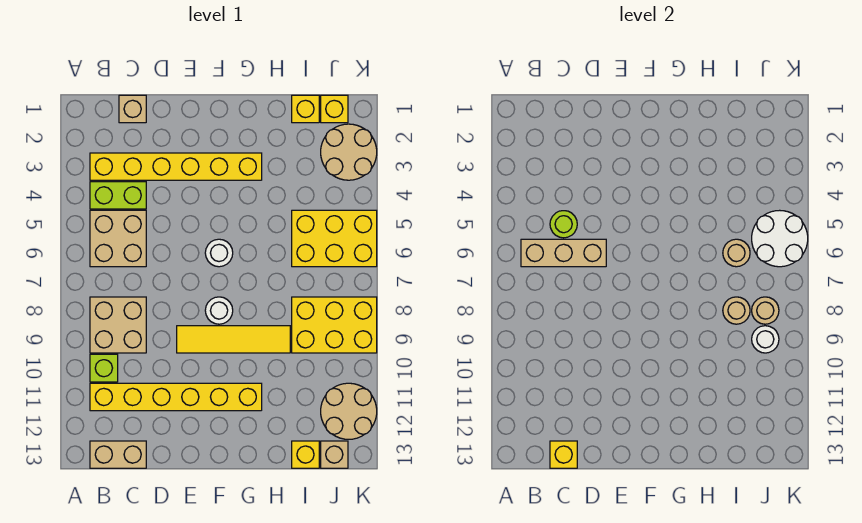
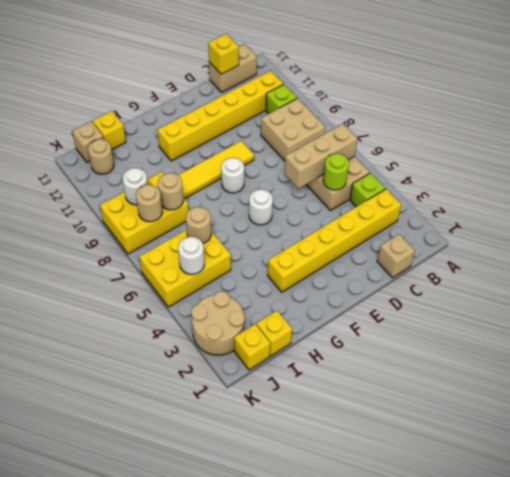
lime brick B4:C4 level 1 -> lime brick B4 level 1
white round brick J5:K6 level 2 -> white round brick J5 level 2
tan round brick J11:K12 level 1 -> tan round brick J12 level 1

